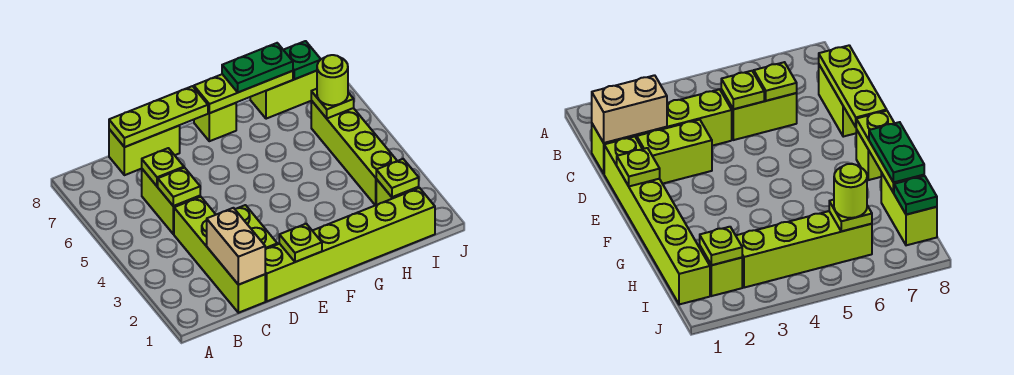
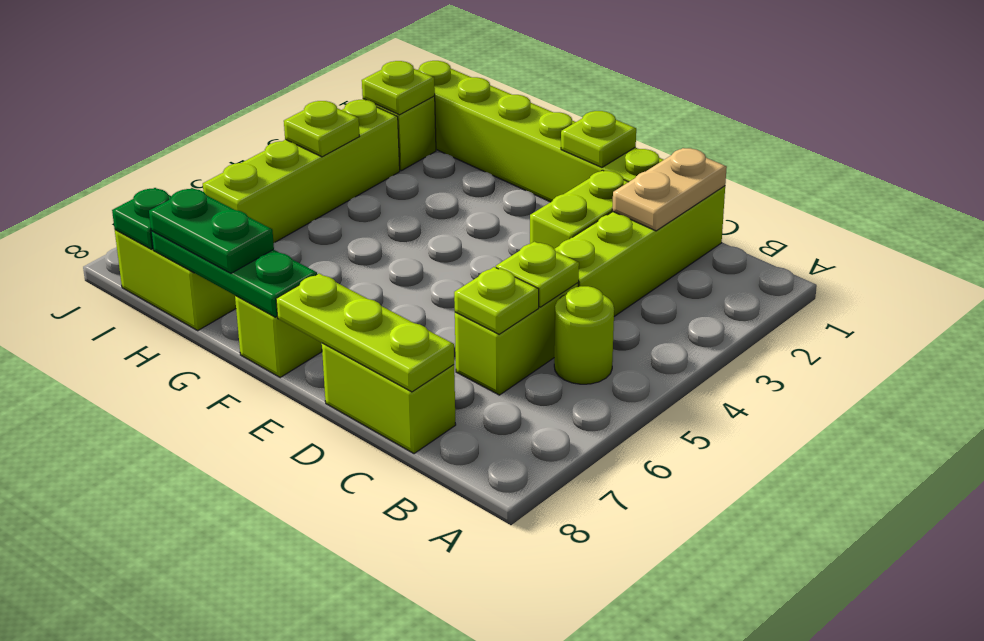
tan brick C1:C2 level 2 -> tan plate C1:C2 level 2
lime plate F8:H8 level 2 -> green plate F8:H8 level 2
lime plate I6 level 2 -> lime plate I4 level 2
lime round brick I6 level 3 -> lime round brick B5 level 1

